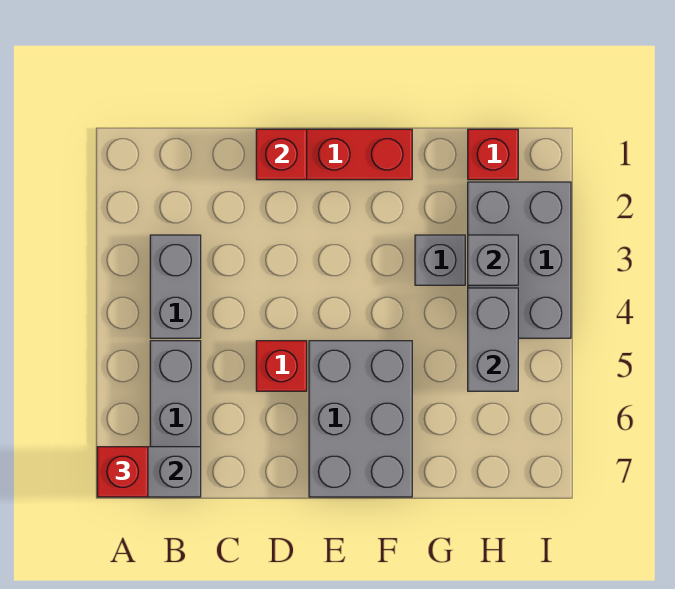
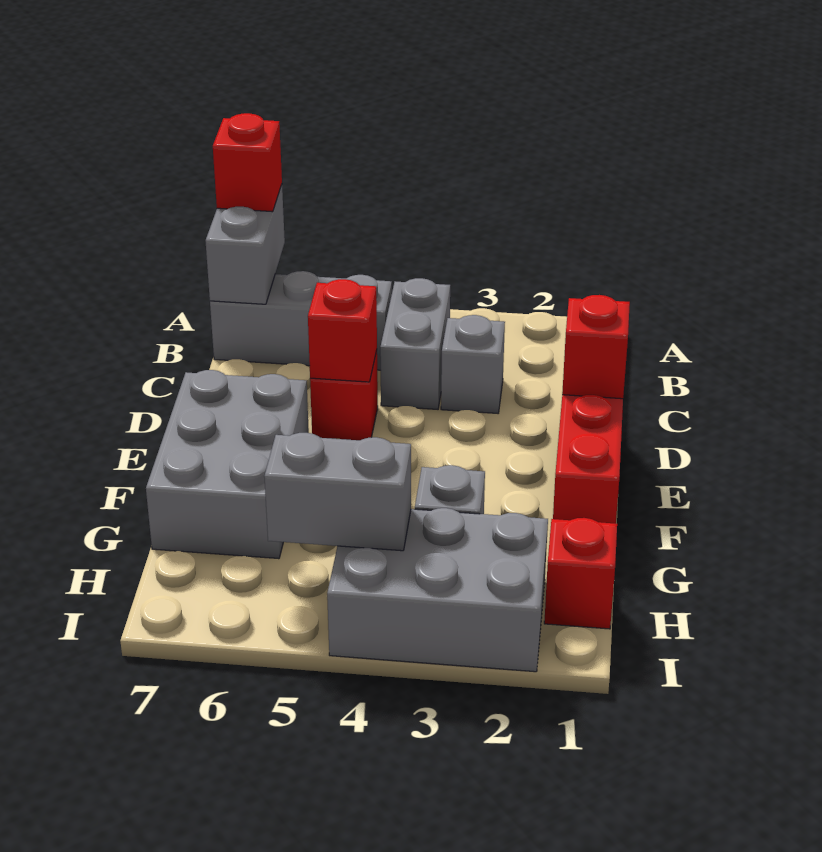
grey brick B3:B4 level 1 -> grey brick B4:C4 level 1
none -> red brick D5 level 2
grey brick E5:F7 level 1 -> grey brick E6:G7 level 1
grey brick H3 level 2 -> grey brick C3 level 1

